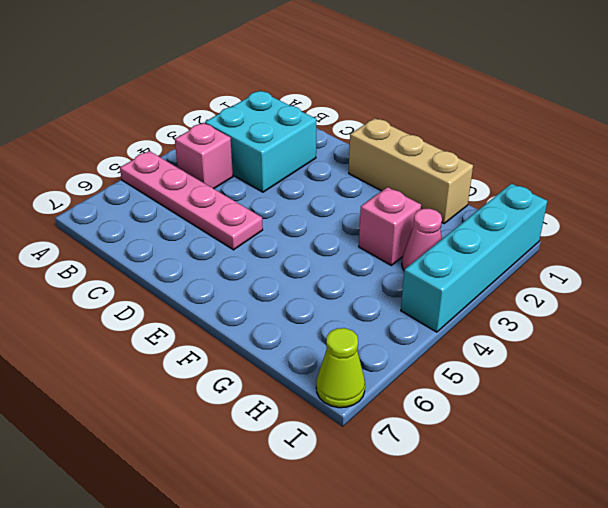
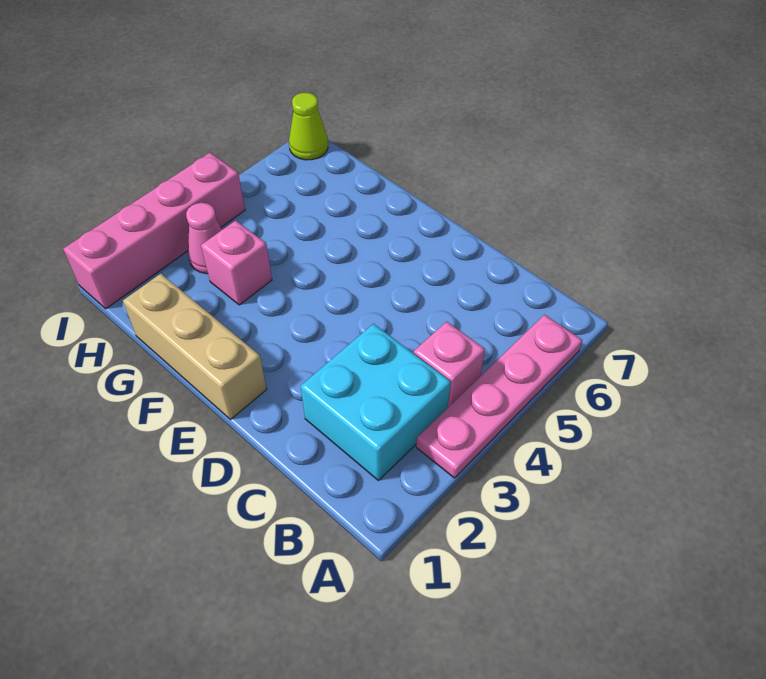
pink plate A5:D5 level 1 -> pink plate A3:A6 level 1
cyan brick I1:I4 level 1 -> pink brick I1:I4 level 1

